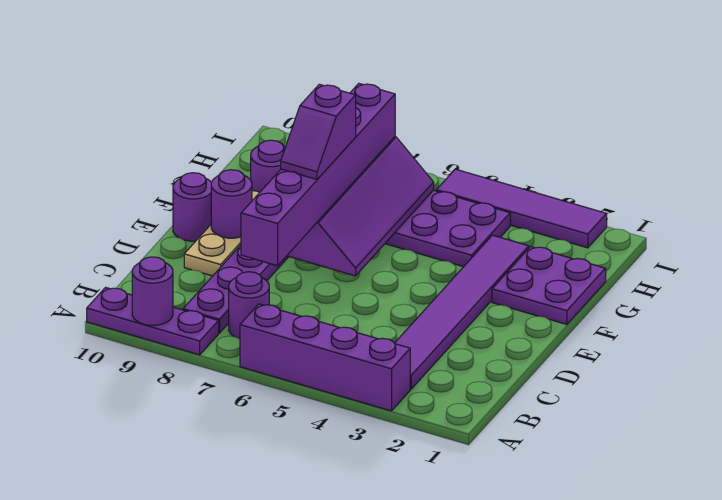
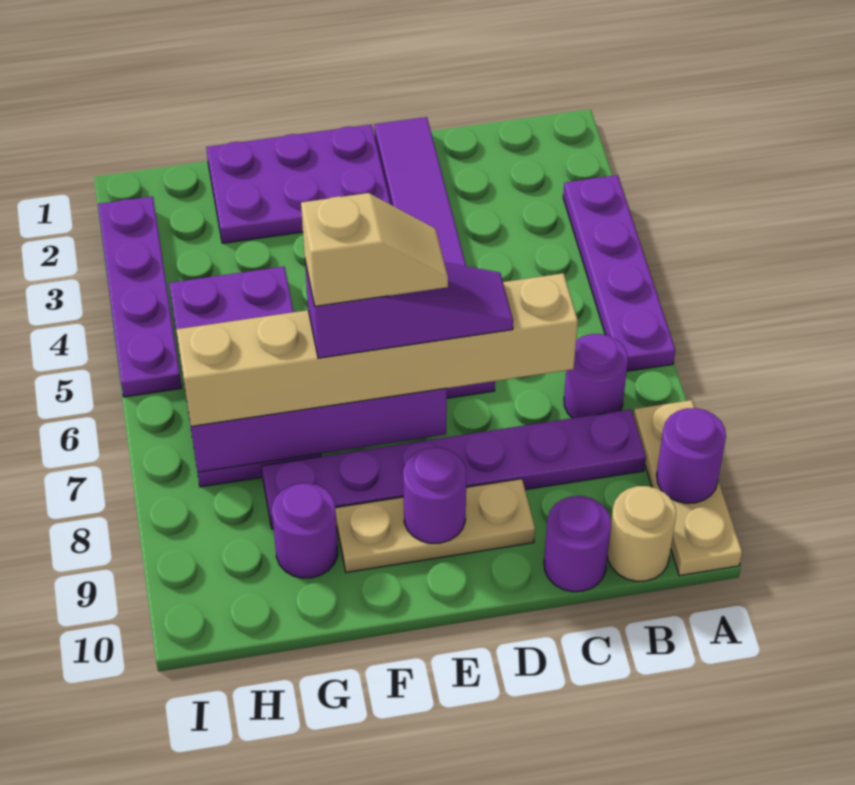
purple brick A3:A6 level 1 -> purple plate A3:A6 level 1
purple plate A8:A10 level 1 -> tan plate A8:A10 level 1
purple tile B3:G3 level 1 -> purple tile D1:D6 level 1
none -> tan round brick B10 level 1
purple brick C7:H7 level 3 -> tan brick C7:H7 level 3
purple slope E7:F7 level 4 top F -> purple slope D7:F7 level 4 top F
none -> tan slope E7:F7 level 5 top F
purple round brick E10 level 1 -> purple round brick C10 level 1
purple plate F1:G2 level 1 -> purple plate E1:G2 level 1
purple tile I2:I5 level 1 -> purple plate I2:I5 level 1

